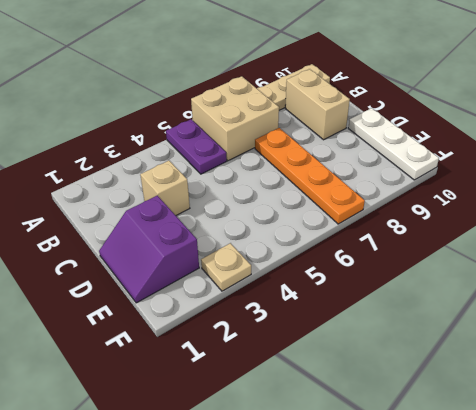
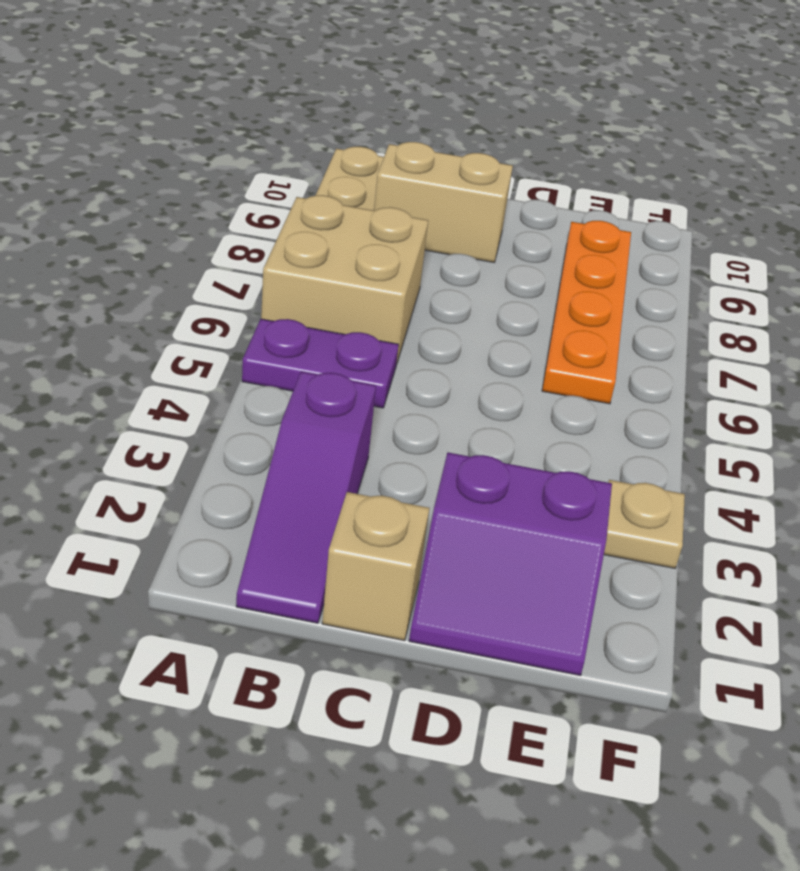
none -> purple slope B1:B3 level 1 top 3
tan brick C3 level 1 -> tan brick C1 level 1
orange plate C7:F7 level 1 -> orange plate E6:E9 level 1
white plate D10:F10 level 1 -> none

